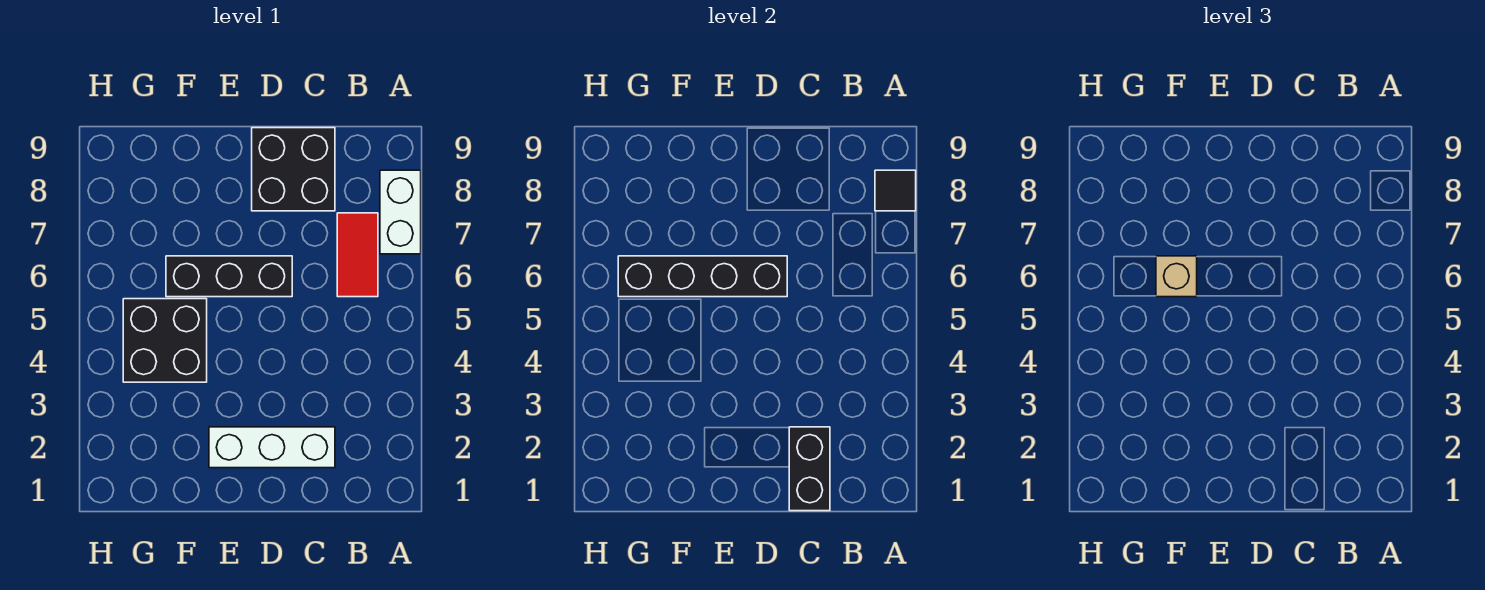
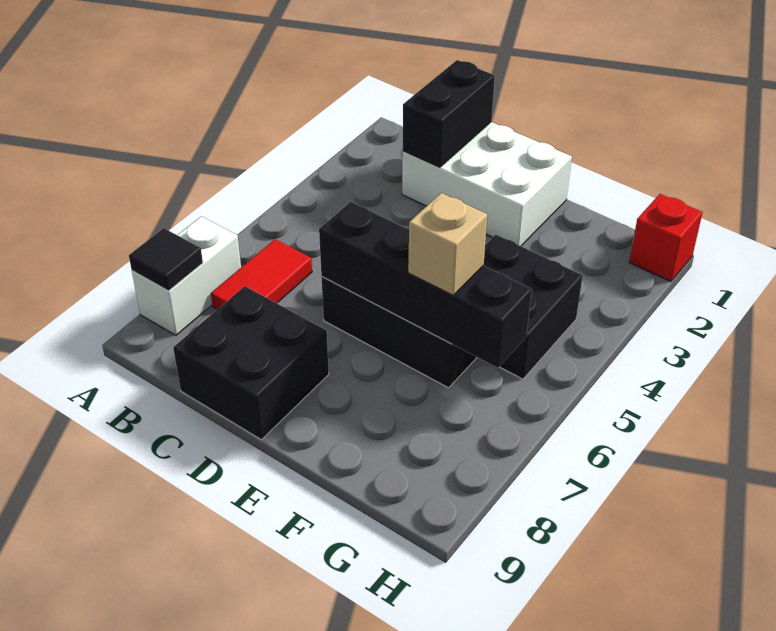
white brick C2:E2 level 1 -> white brick C1:E2 level 1
none -> red brick H1 level 1

